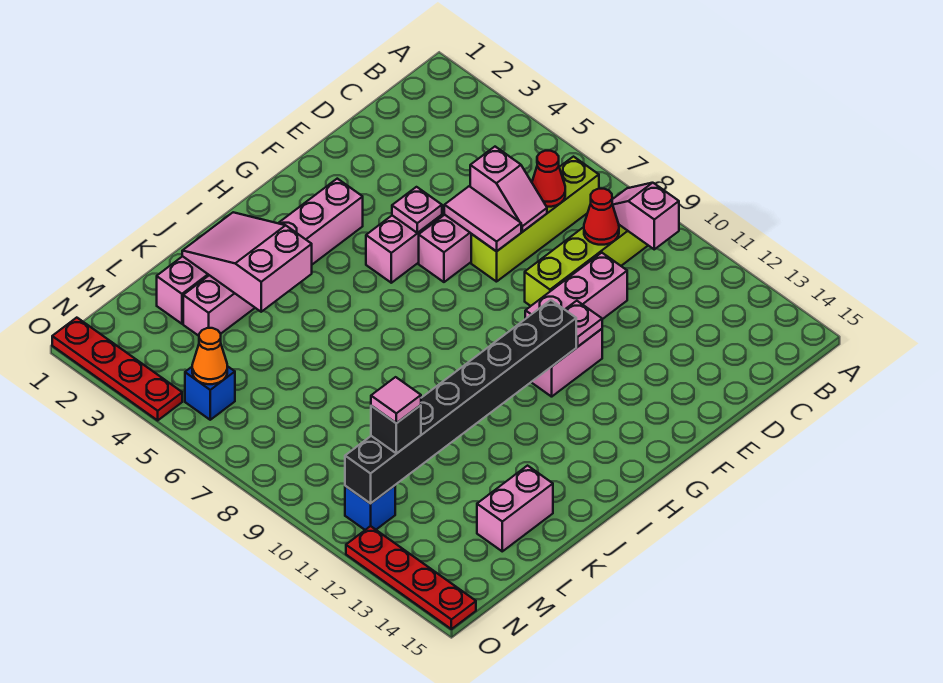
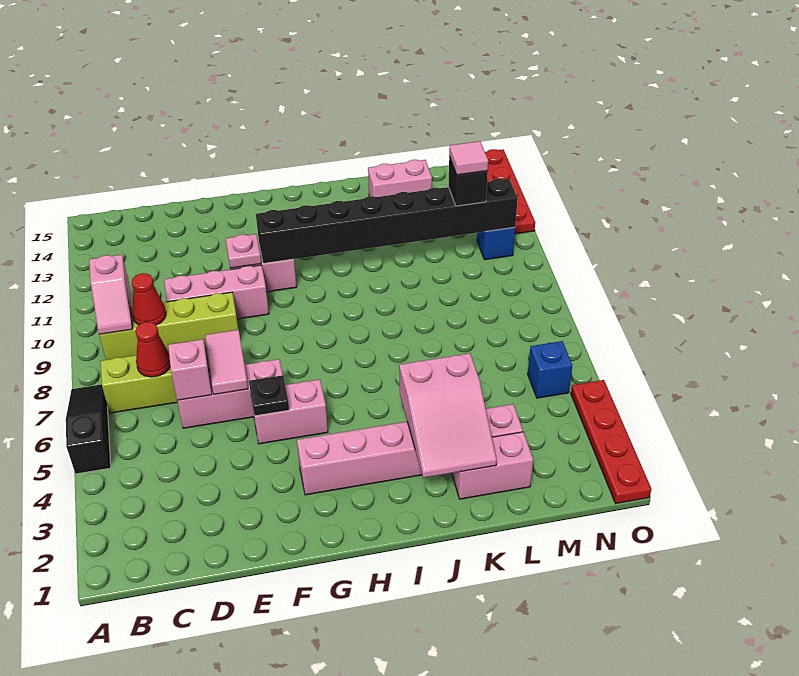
none -> black slope A5:A7 level 1 top 5
pink plate F5 level 2 -> black plate F5 level 2
orange cone N5 level 2 -> none

